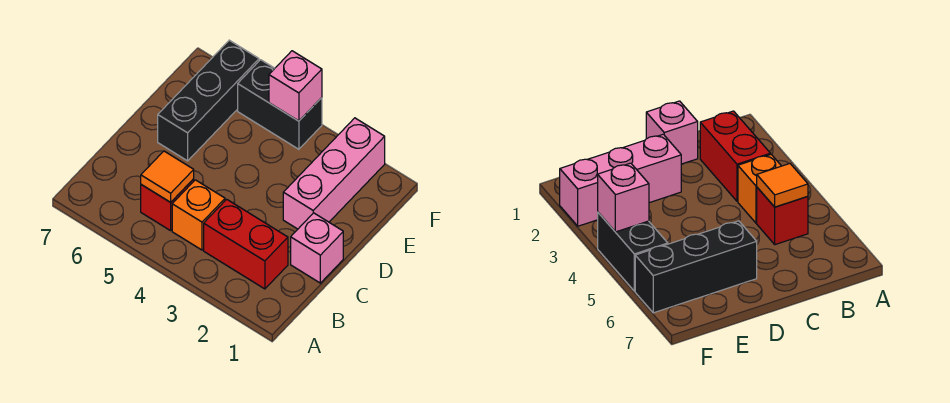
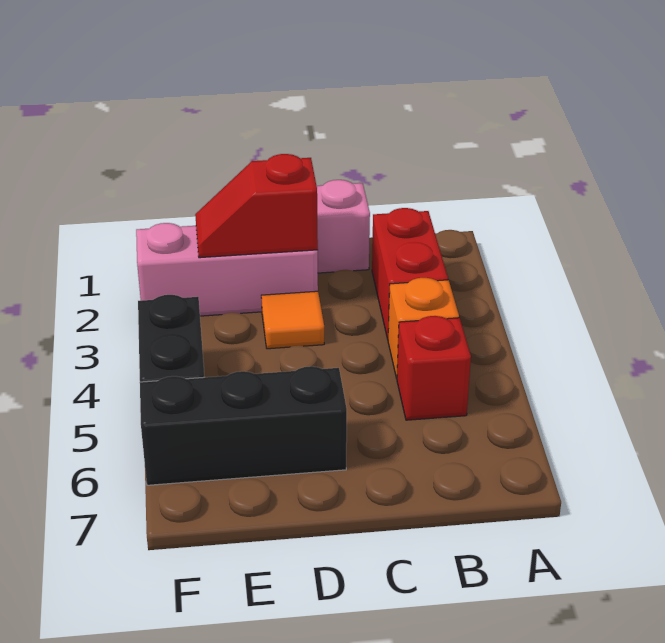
orange tile B5 level 2 -> orange tile D3 level 1
none -> red slope D2:E2 level 2 top D
pink brick F4 level 2 -> none

